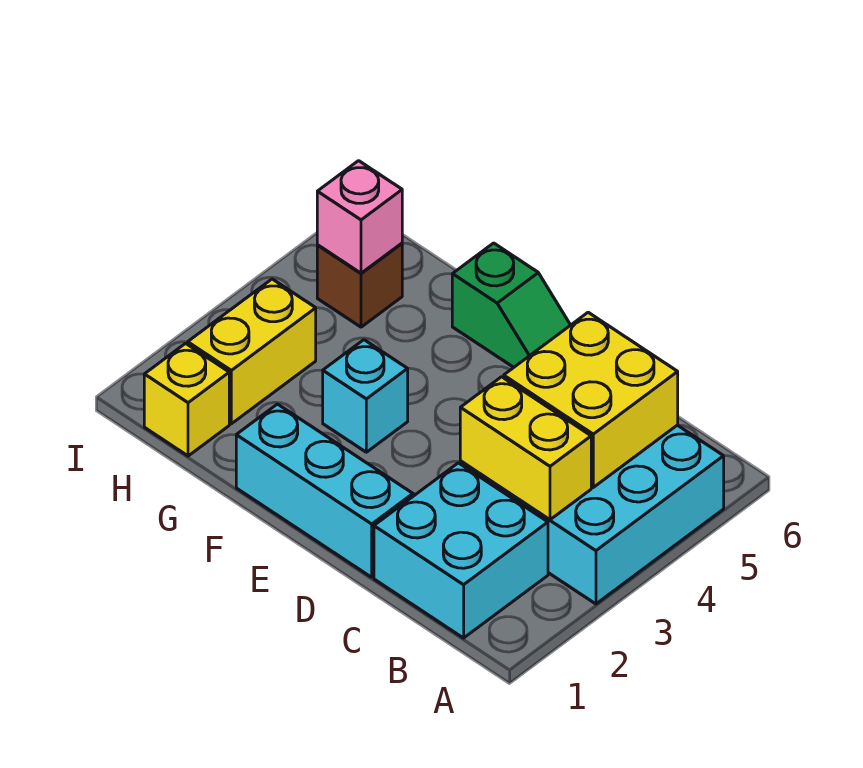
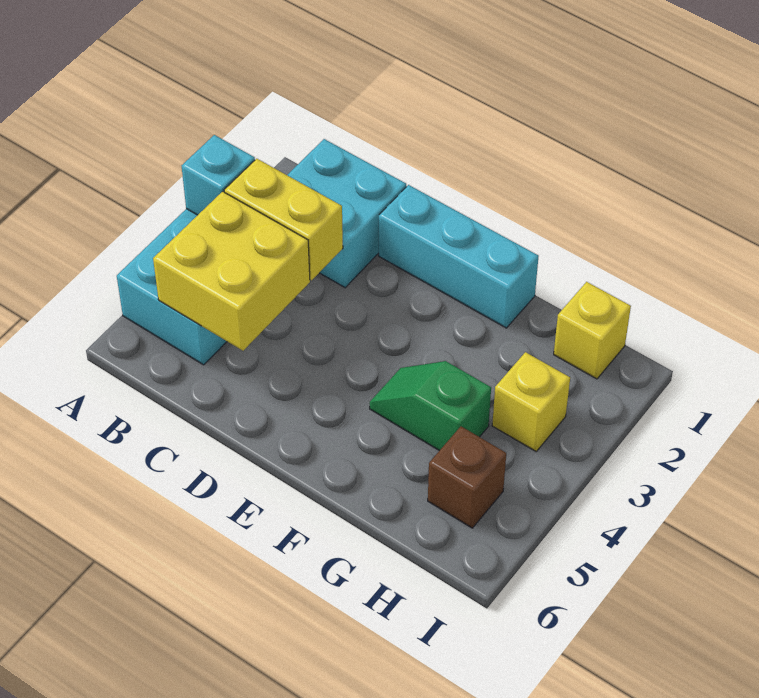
green slope E6:F6 level 1 top F -> green slope F4:G4 level 1 top G
cyan brick F3 level 1 -> cyan brick A3 level 2
yellow brick H2:H3 level 1 -> yellow brick H3 level 1
pink brick H5 level 2 -> none

